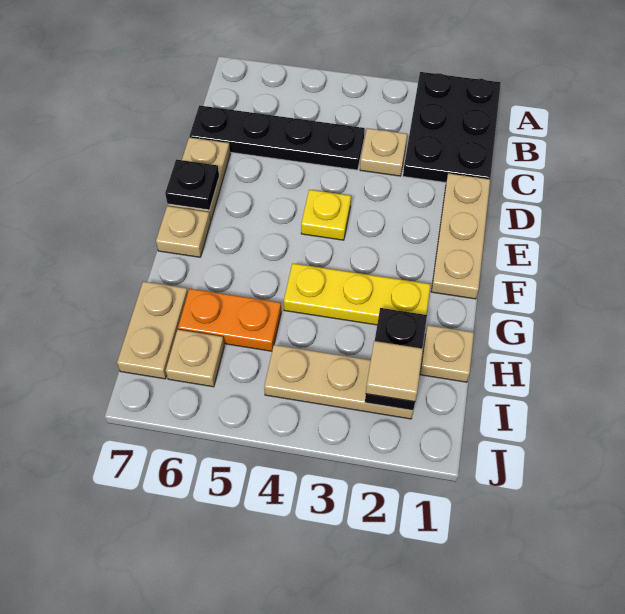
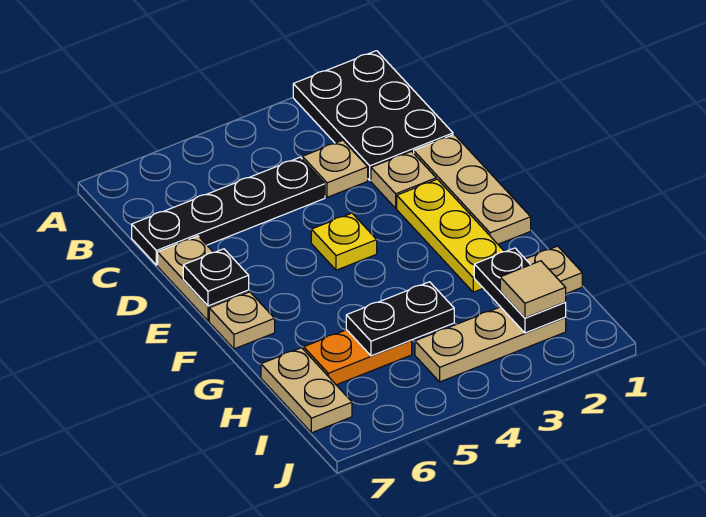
yellow plate G2:G4 level 1 -> yellow plate E2:G2 level 1
none -> black plate H4:H5 level 2
tan plate I6 level 1 -> tan plate D2 level 1

